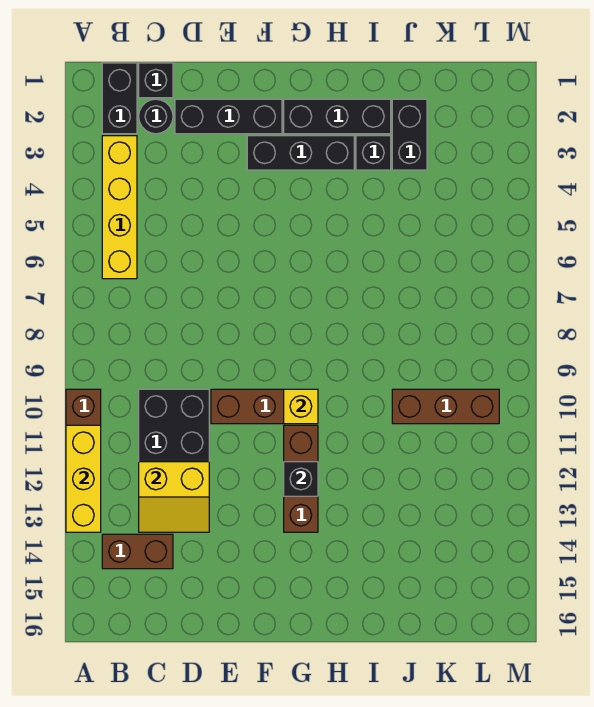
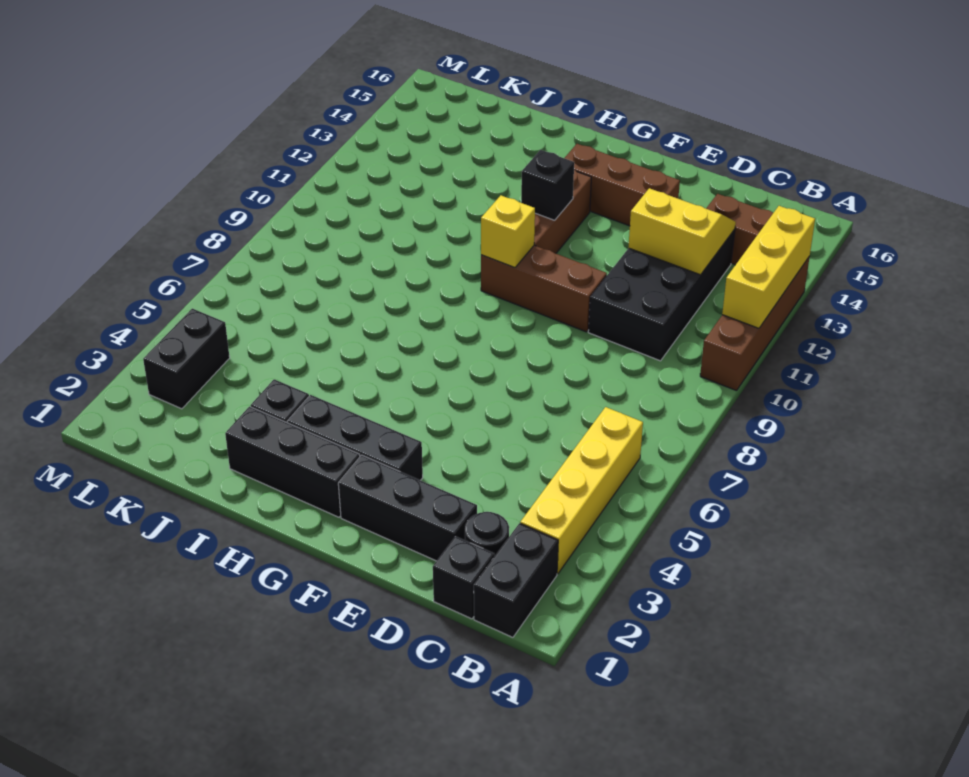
black brick J2:J3 level 1 -> black brick L3:L4 level 1
brown brick J10:L10 level 1 -> brown brick E14:G14 level 1

